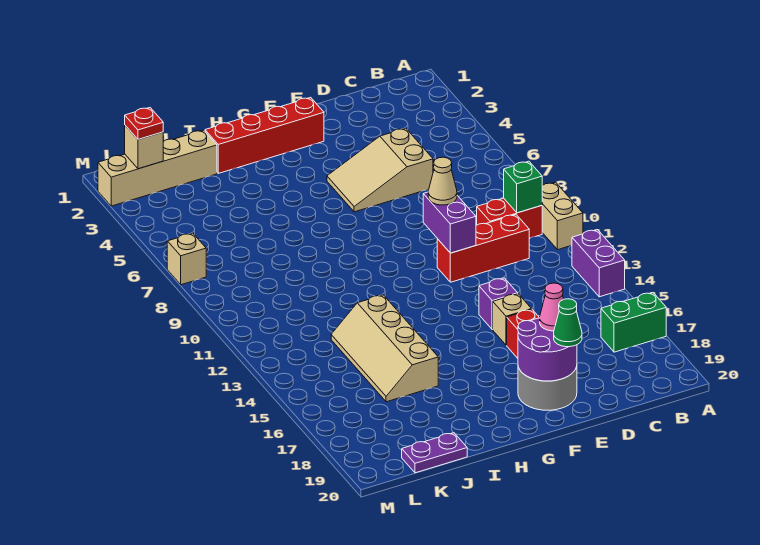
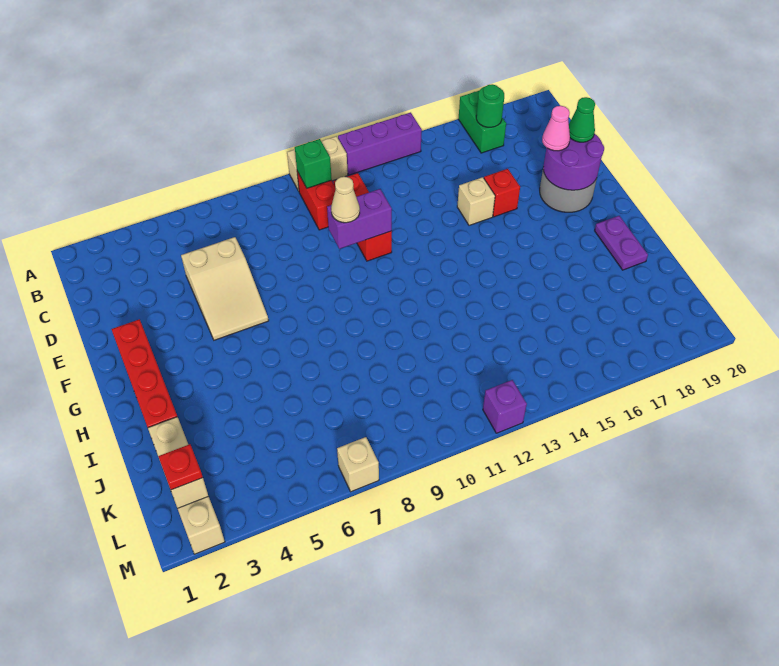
purple brick A13:A14 level 1 -> purple brick A12:A14 level 1
none -> green round brick B17 level 2
purple brick E14 level 1 -> purple brick M12 level 1
tan slope I13:J16 level 1 top I -> none
purple plate J20:K20 level 1 -> purple plate H19:I19 level 1

